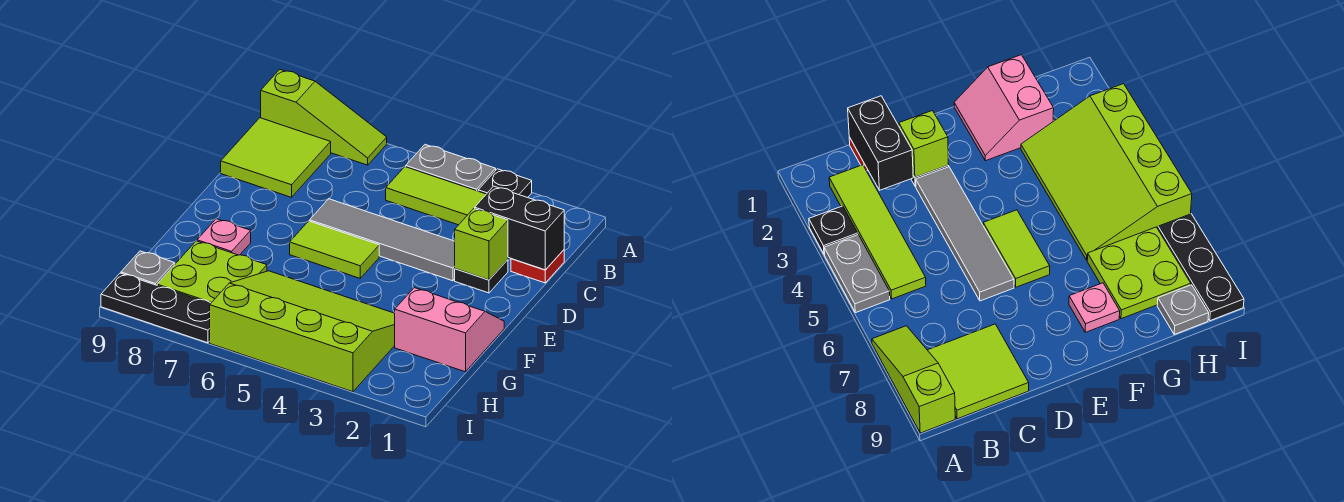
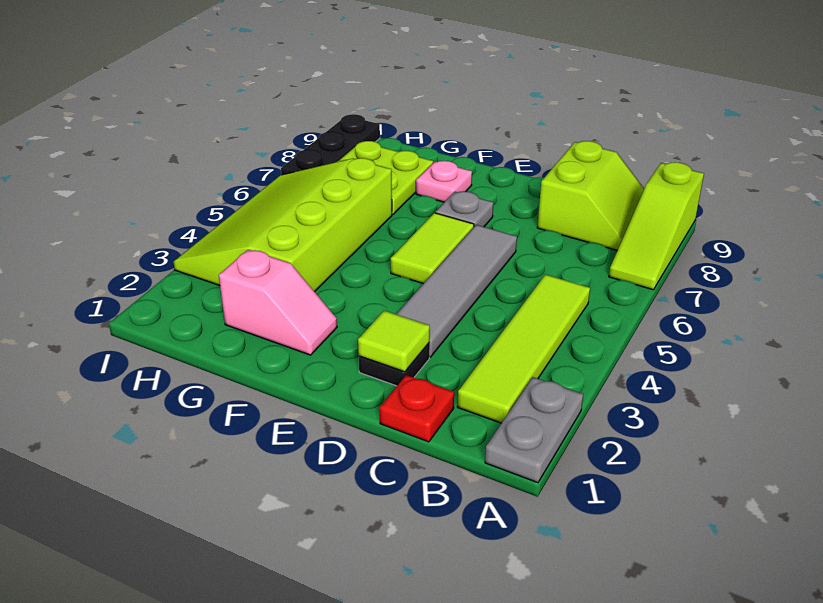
black plate A3 level 1 -> none
grey plate A4:A5 level 1 -> grey plate A1:A2 level 1
lime tile B8:C9 level 1 -> lime slope B8:C9 level 1 top C
black brick C1:C2 level 2 -> none
lime brick D2 level 2 -> lime tile D2 level 2
pink slope F1:G2 level 1 top G -> pink slope F2:G2 level 1 top G
lime slope G3:I6 level 1 top I -> lime slope G3:I6 level 1 top G
grey plate H9 level 1 -> grey plate E7 level 1

